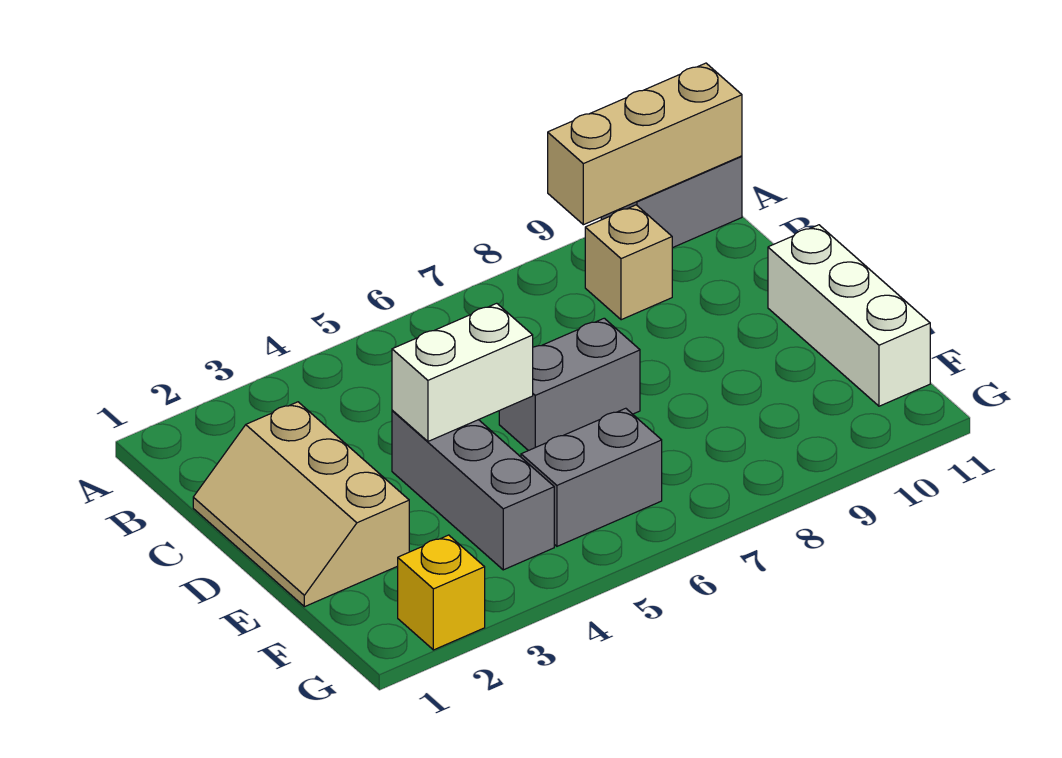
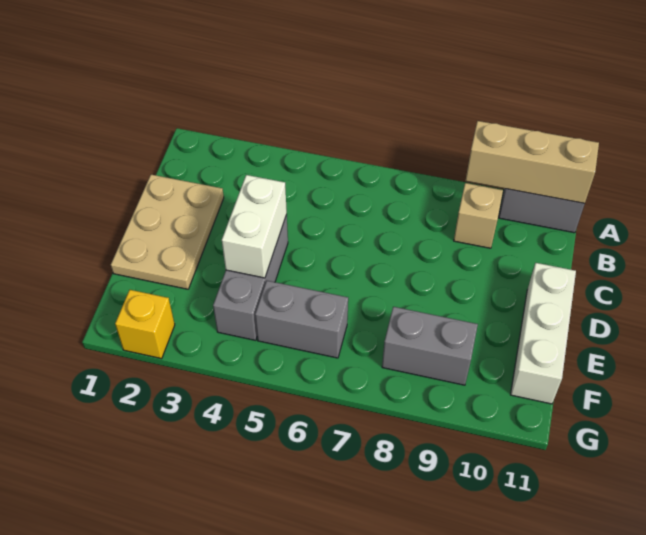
tan slope C1:E2 level 1 top 2 -> tan plate C1:E2 level 1
white brick D4:D5 level 2 -> white brick D4:E4 level 2
grey brick D6:D7 level 1 -> grey brick F8:F9 level 1

